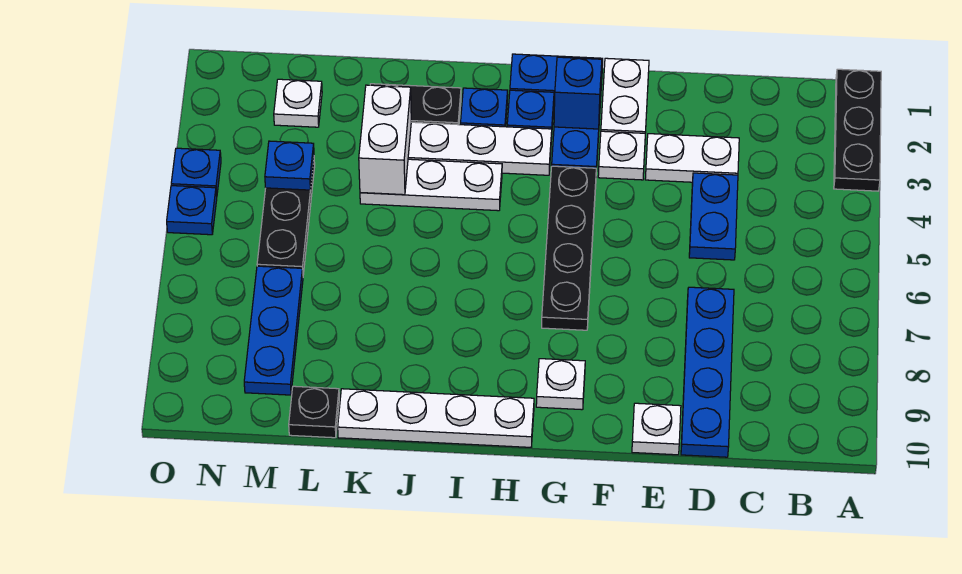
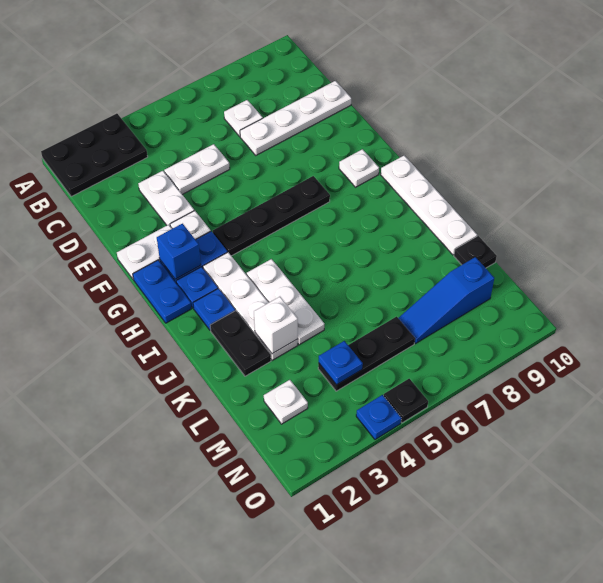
black plate A1:A3 level 1 -> black plate A1:B3 level 1
blue plate D4:D5 level 1 -> white plate D4:D5 level 1
blue plate D7:D10 level 1 -> white plate D7:D10 level 1
white plate E10 level 1 -> white plate C7 level 1
white brick K3:K4 level 2 -> white brick K3 level 2
blue plate M7:M9 level 1 -> blue slope M7:M9 level 1 top 9
blue plate O5 level 1 -> black plate O5 level 1

